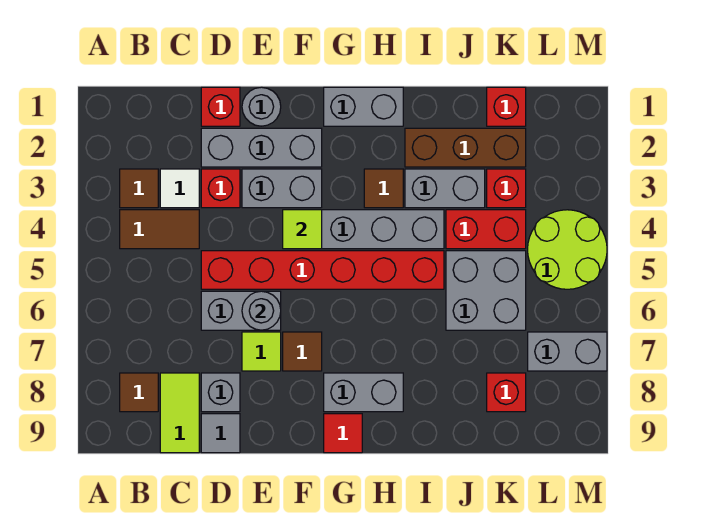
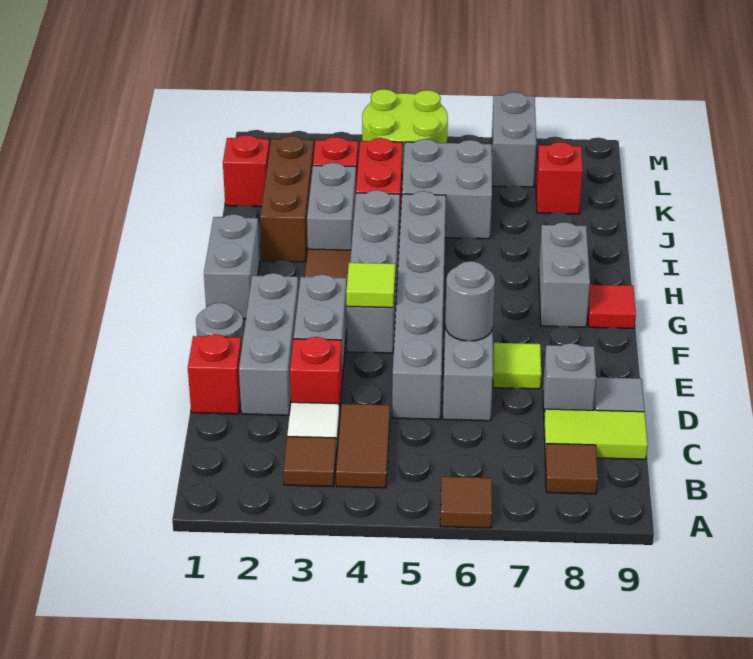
red brick D5:I5 level 1 -> grey brick D5:I5 level 1
brown tile F7 level 1 -> brown tile A6 level 1

